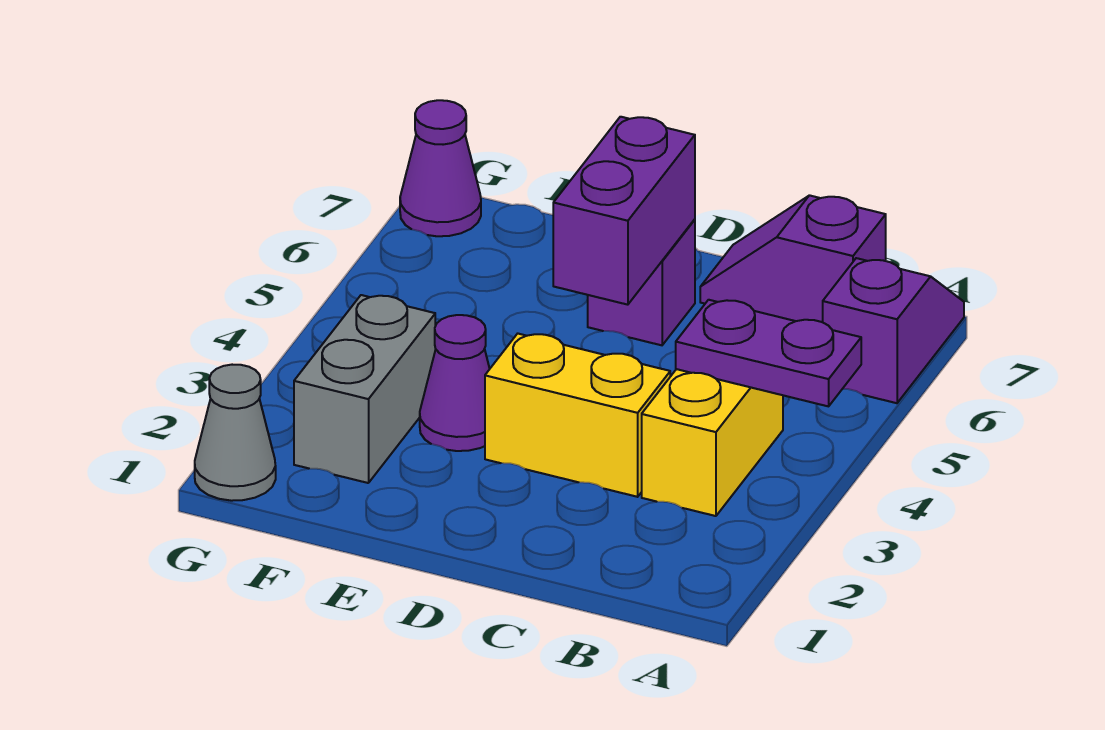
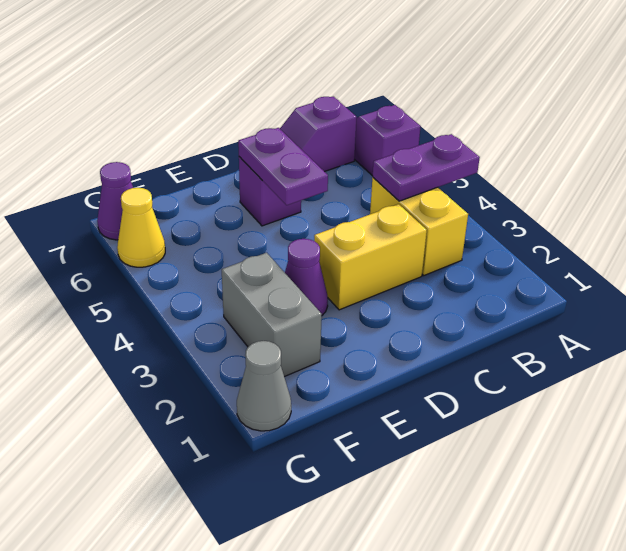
purple brick D5:D6 level 2 -> purple plate D5:D6 level 2
none -> yellow cone G6 level 1

